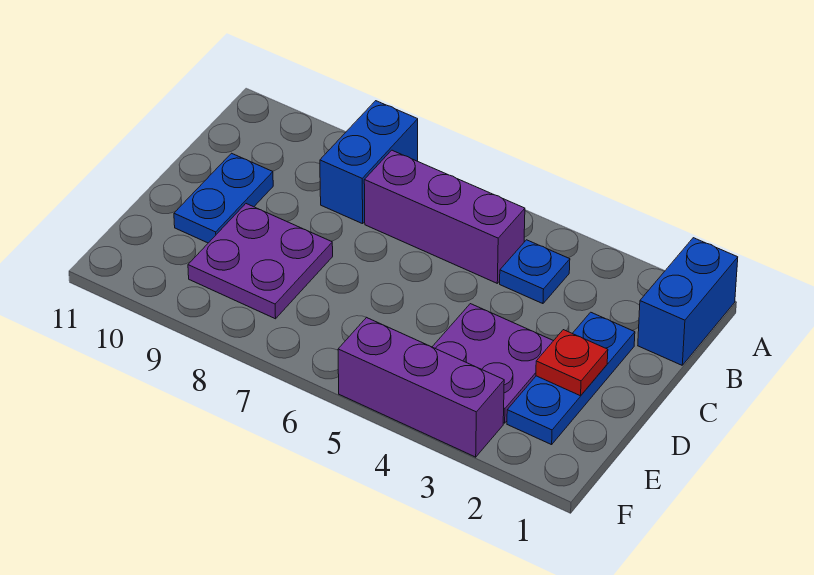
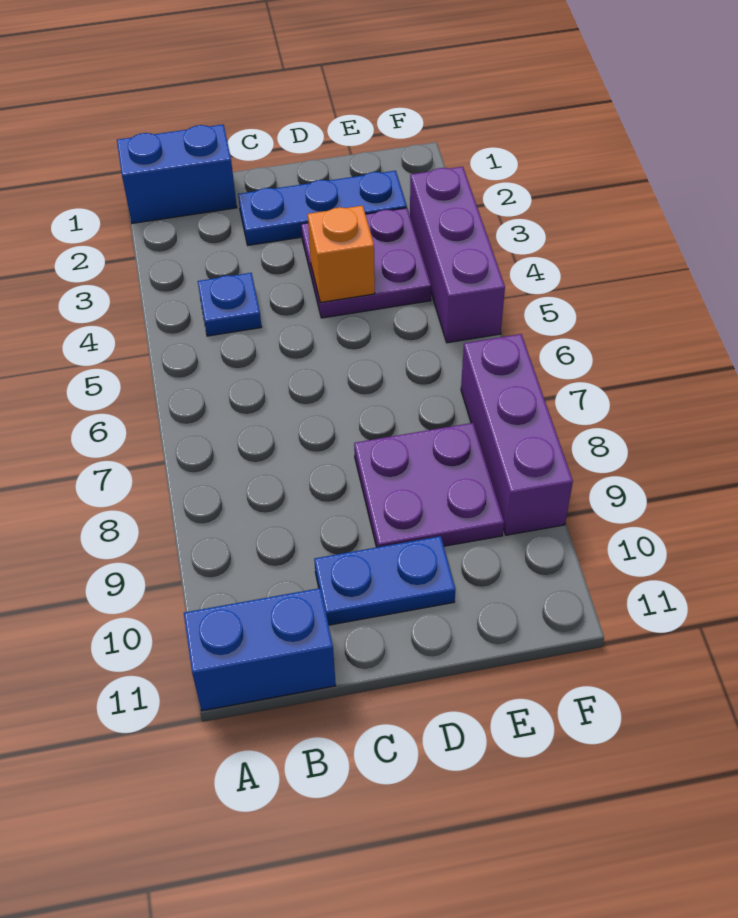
blue brick A8:B8 level 1 -> blue brick A11:B11 level 1
purple brick B5:B7 level 1 -> purple brick F7:F9 level 1
red plate D2 level 2 -> none
none -> orange brick D4 level 2

